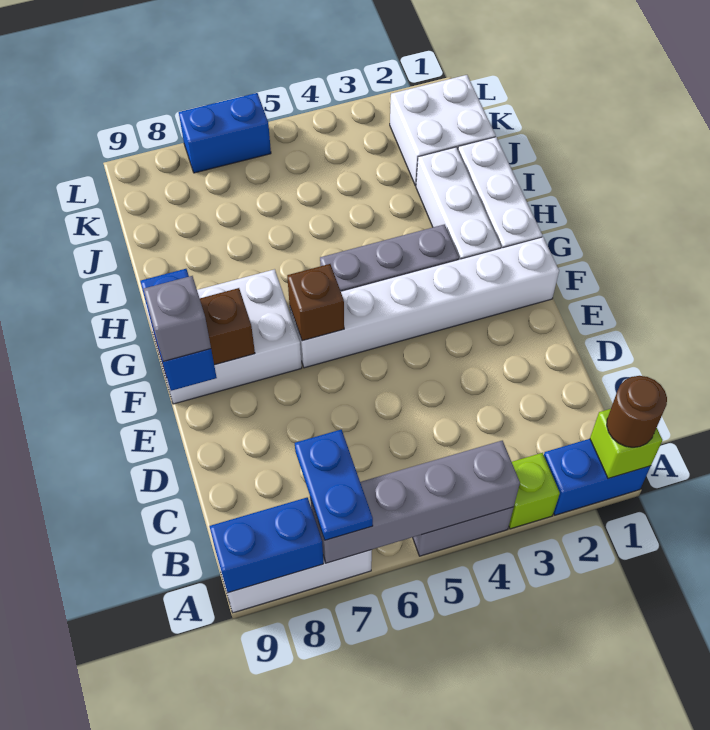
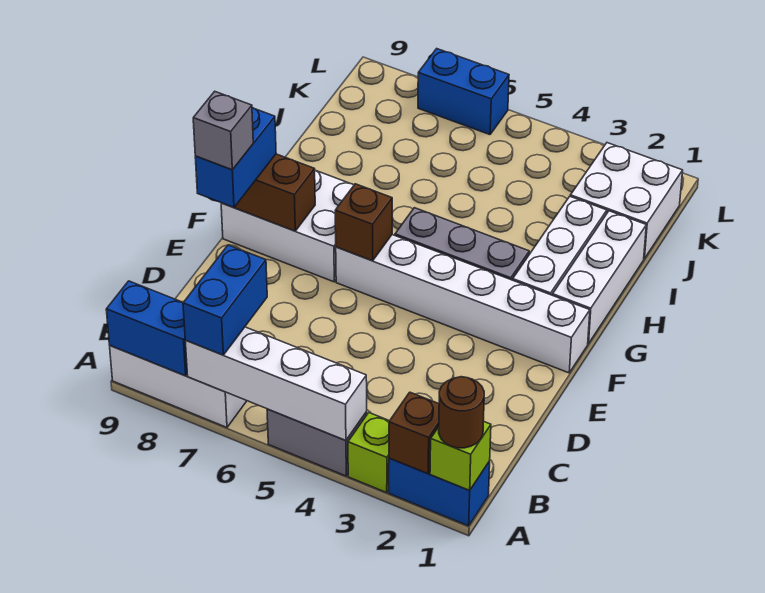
none -> brown brick A2 level 2
grey brick A4:A7 level 2 -> white brick A4:A7 level 2
blue plate A7:B7 level 3 -> blue brick A7:B7 level 3

